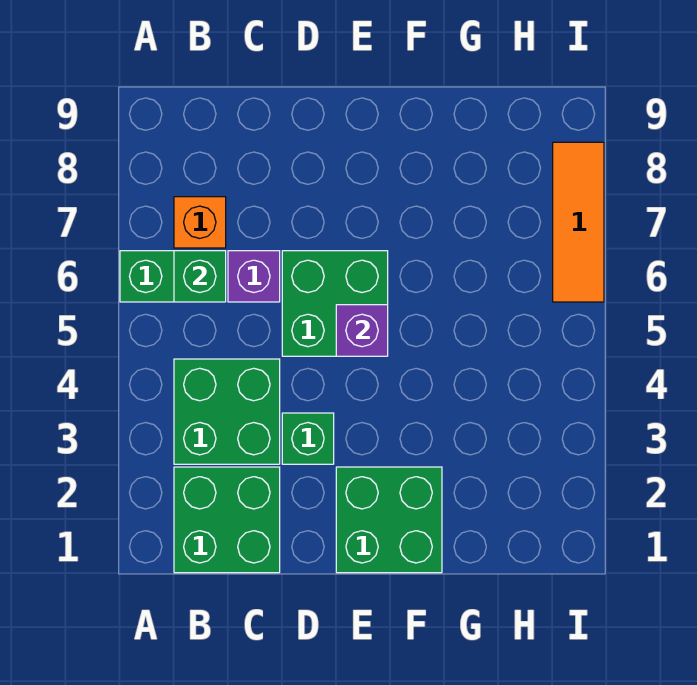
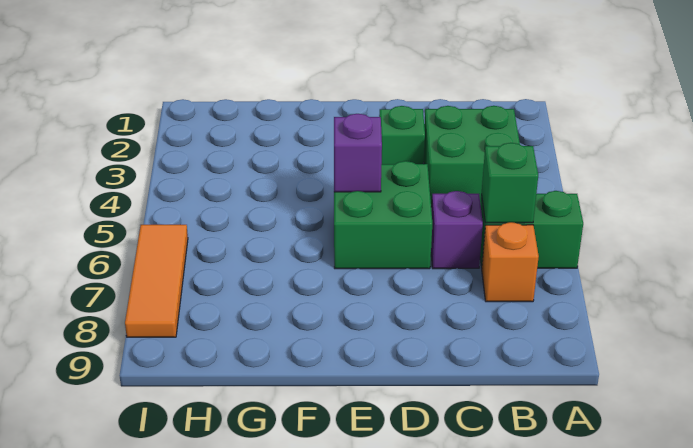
green brick B1:C2 level 1 -> none
green brick E1:F2 level 1 -> none

